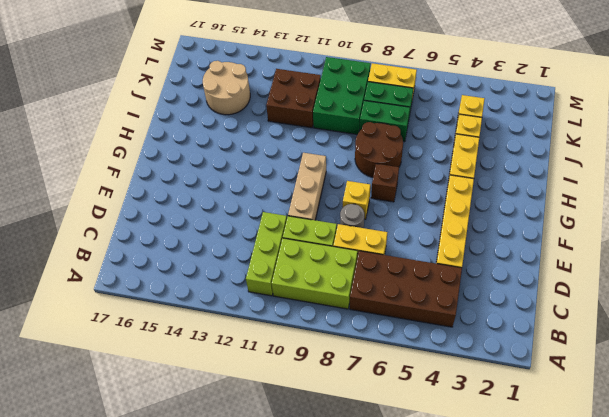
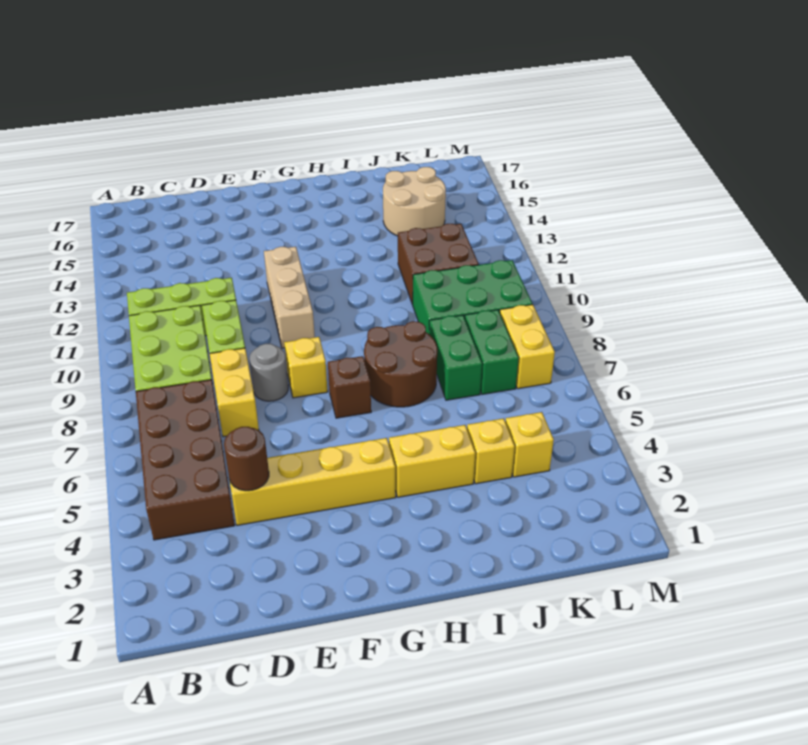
none -> brown round brick D4 level 2
tan brick E10:G10 level 1 -> tan brick F10:F12 level 1

